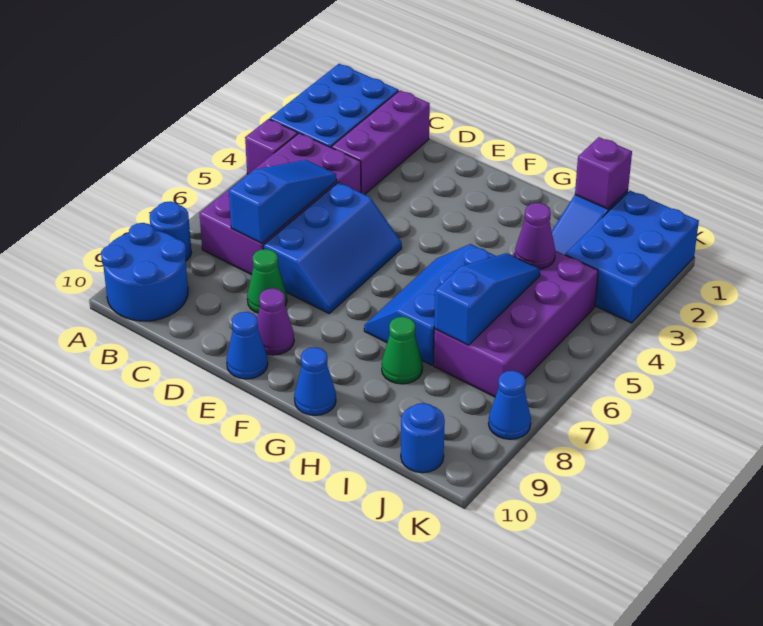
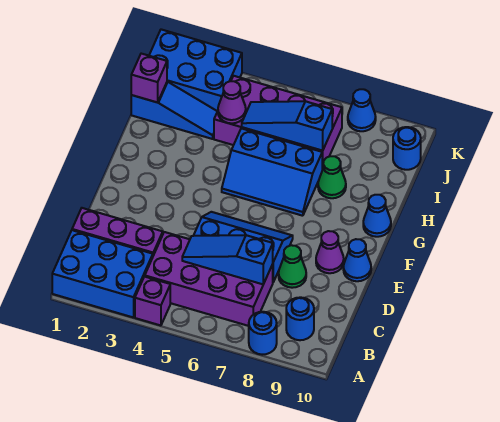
blue round brick A9:B10 level 1 -> blue round brick B9 level 1

